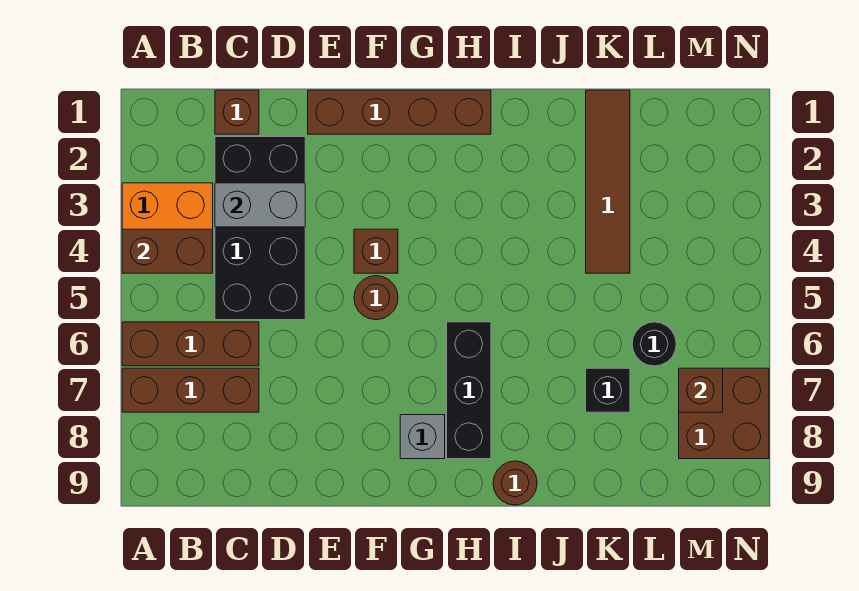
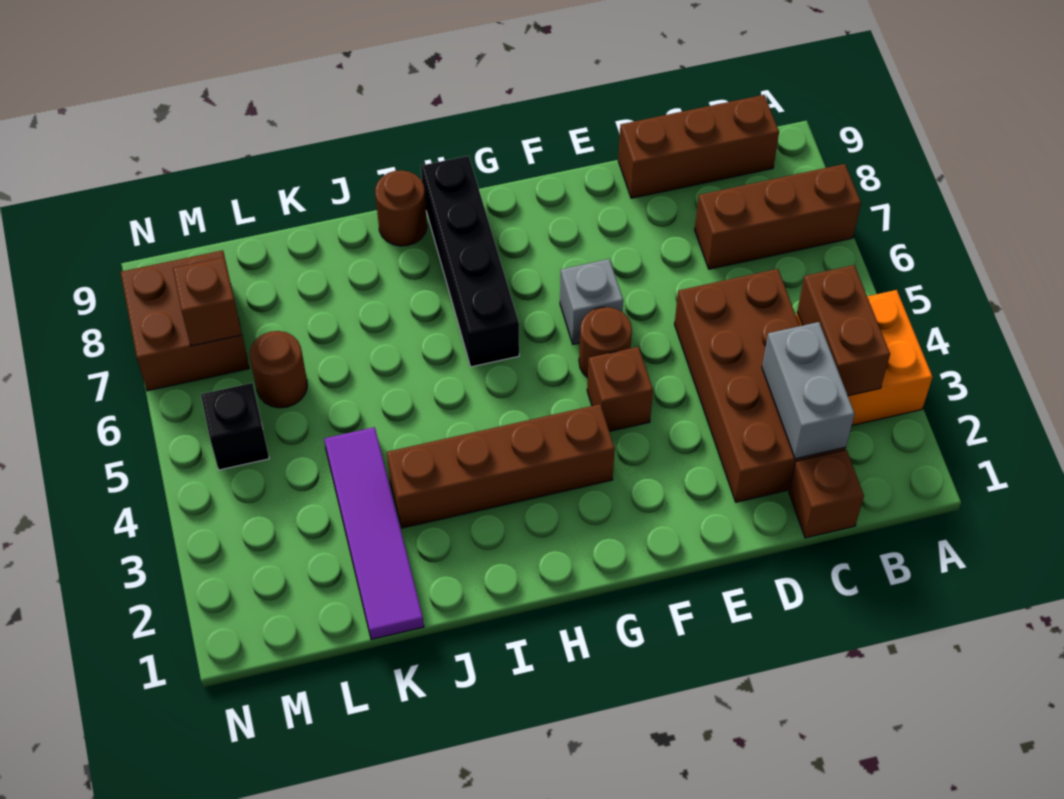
brown brick A4:B4 level 2 -> brown brick B3:B4 level 2
brown brick A6:C6 level 1 -> brown brick B9:D9 level 1
black brick C2:D5 level 1 -> brown brick C2:D5 level 1
grey brick C3:D3 level 2 -> grey brick C2:C3 level 2
brown brick E1:H1 level 1 -> brown brick G3:J3 level 1
grey brick G8 level 1 -> grey brick F6 level 1
black brick H6:H8 level 1 -> black brick H6:H9 level 1
brown tile K1:K4 level 1 -> purple tile K1:K4 level 1
black brick K7 level 1 -> black brick M5 level 1
black round brick L6 level 1 -> brown round brick L6 level 1

